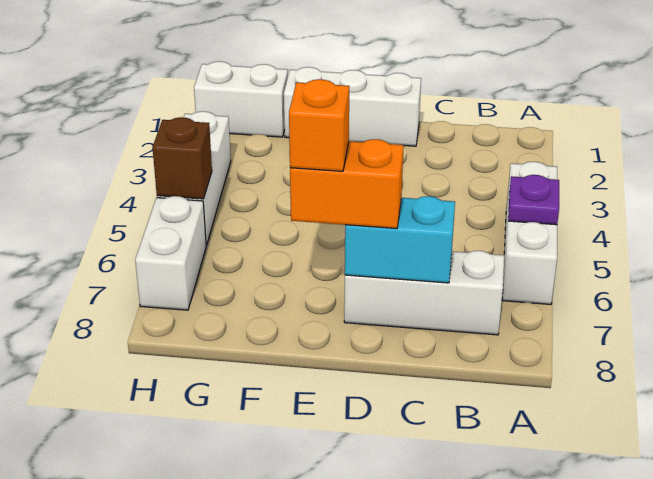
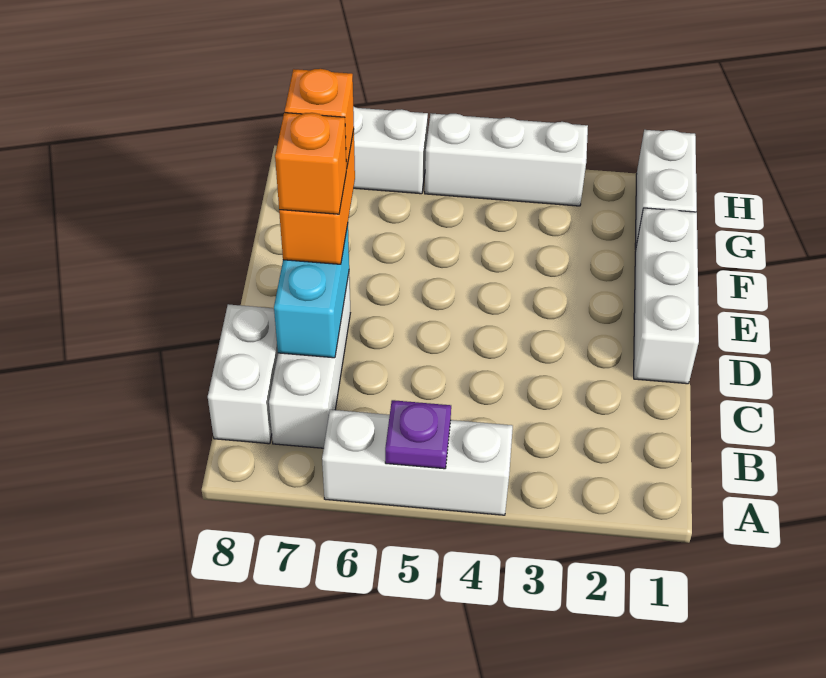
none -> white brick B8:C8 level 1
none -> orange brick D7 level 4
brown brick H5 level 2 -> none

